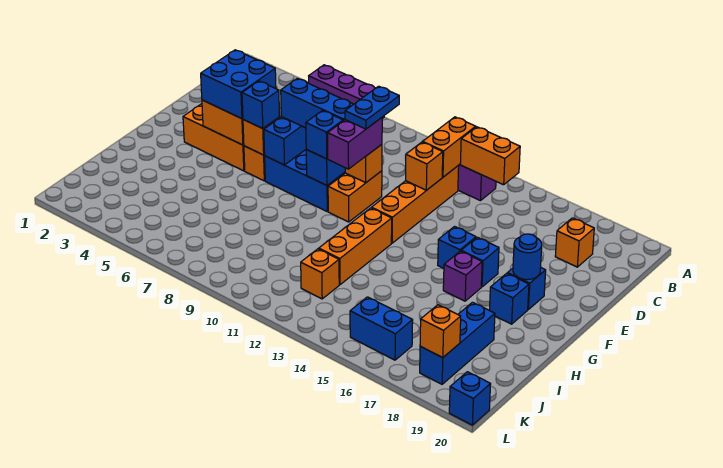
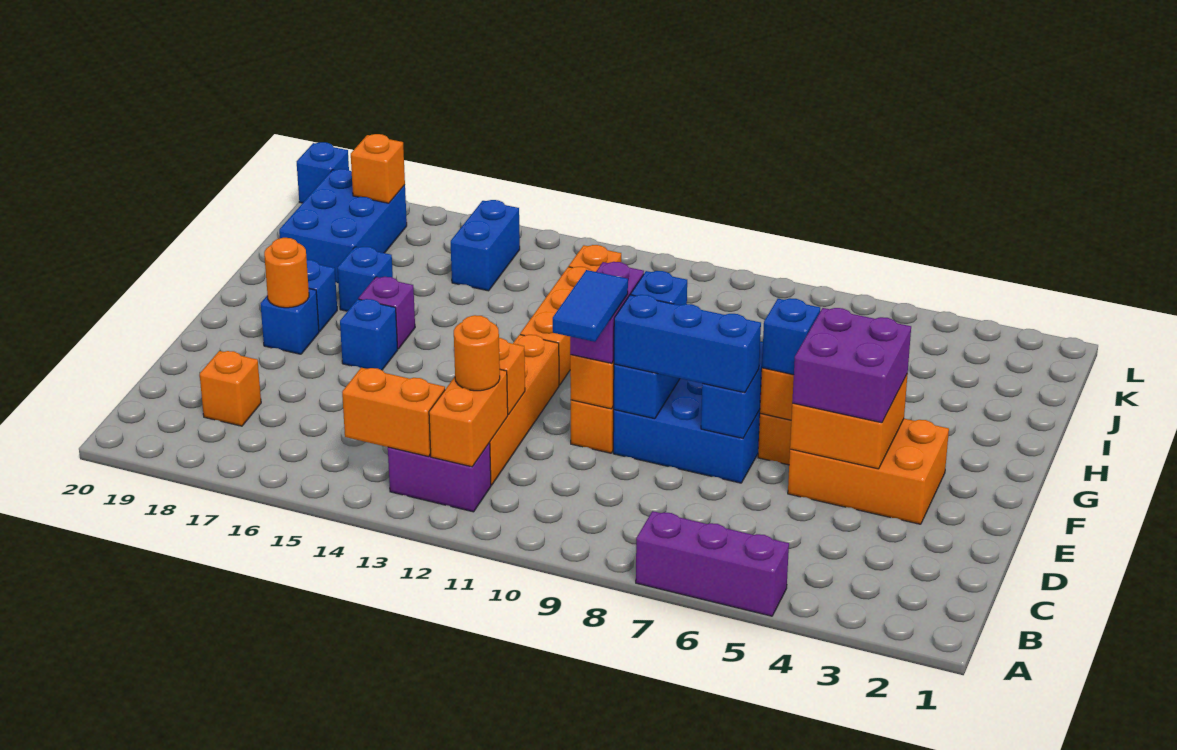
none -> orange round brick C12 level 3
blue plate D10:E10 level 4 -> blue tile D10:E10 level 4
blue brick E4:F5 level 3 -> purple brick E4:F5 level 3
blue brick F15 level 1 -> blue brick H17 level 1
blue round brick F18 level 2 -> orange round brick F18 level 2
blue brick I18:K18 level 1 -> blue brick I18:K19 level 1
blue brick K15:K16 level 1 -> blue brick J15:K15 level 1

